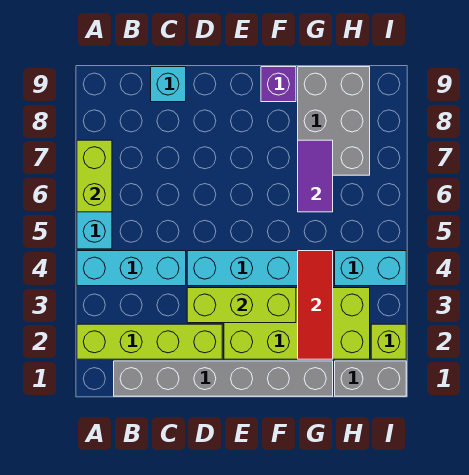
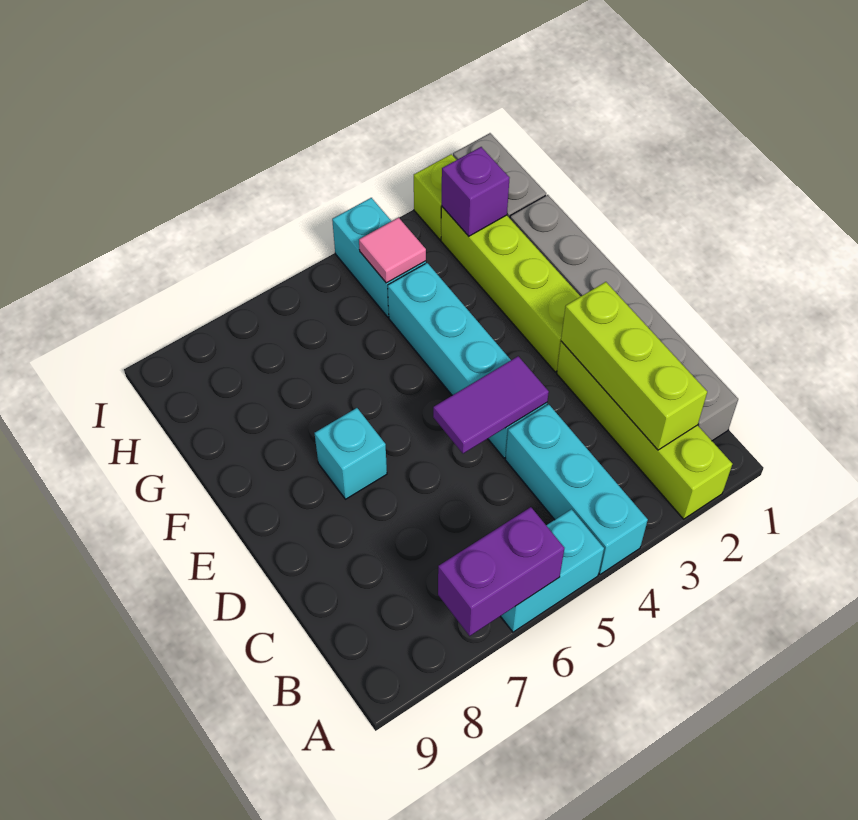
lime brick A6:A7 level 2 -> purple brick A6:A7 level 2
cyan brick C9 level 1 -> cyan brick E7 level 1
lime brick D3:F3 level 2 -> lime brick B2:D2 level 2
lime brick E2:H3 level 1 -> lime brick E2:H2 level 1
purple brick F9 level 1 -> purple brick H2 level 2
red tile G2:G4 level 2 -> none
purple tile G6:G7 level 2 -> purple tile D4:D5 level 2
grey brick G7:H9 level 1 -> none
none -> pink tile H4 level 2

